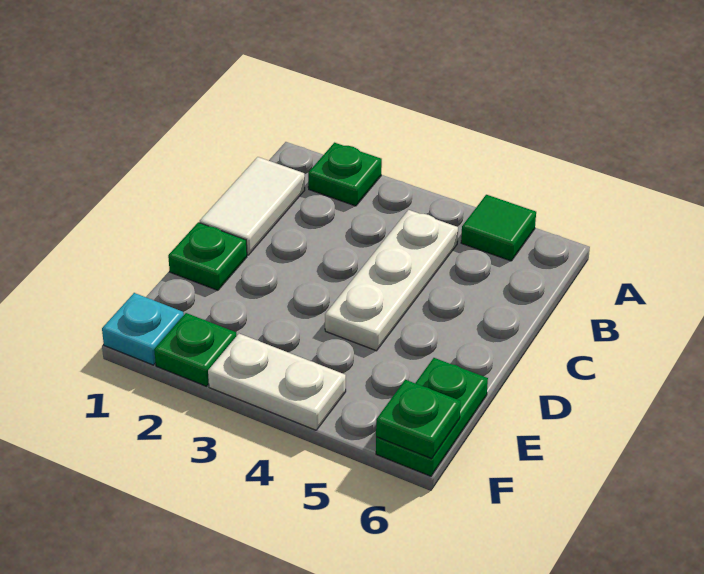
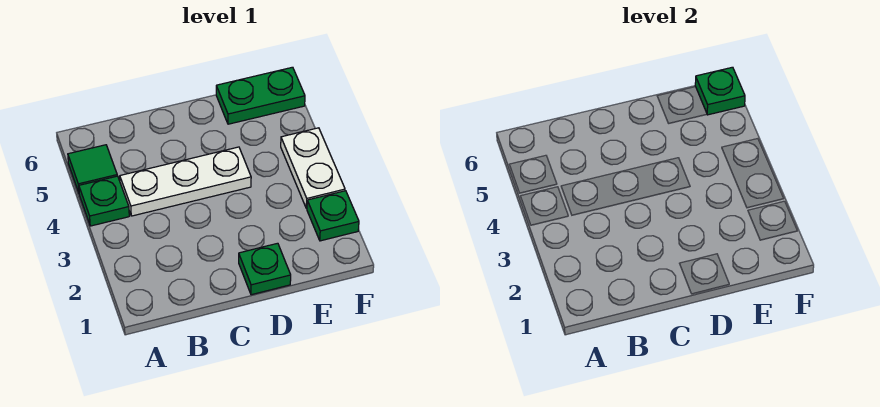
green plate A2 level 1 -> green plate A4 level 1
white tile B1:C1 level 1 -> none
cyan plate F1 level 1 -> none

